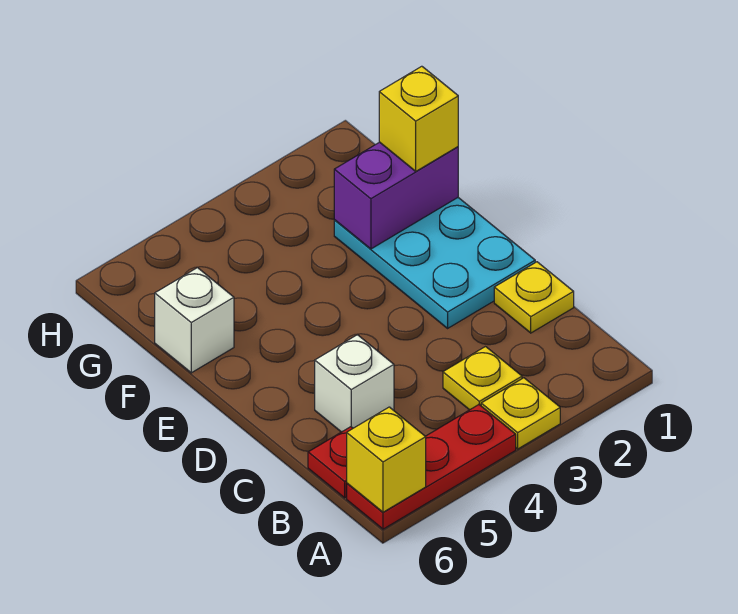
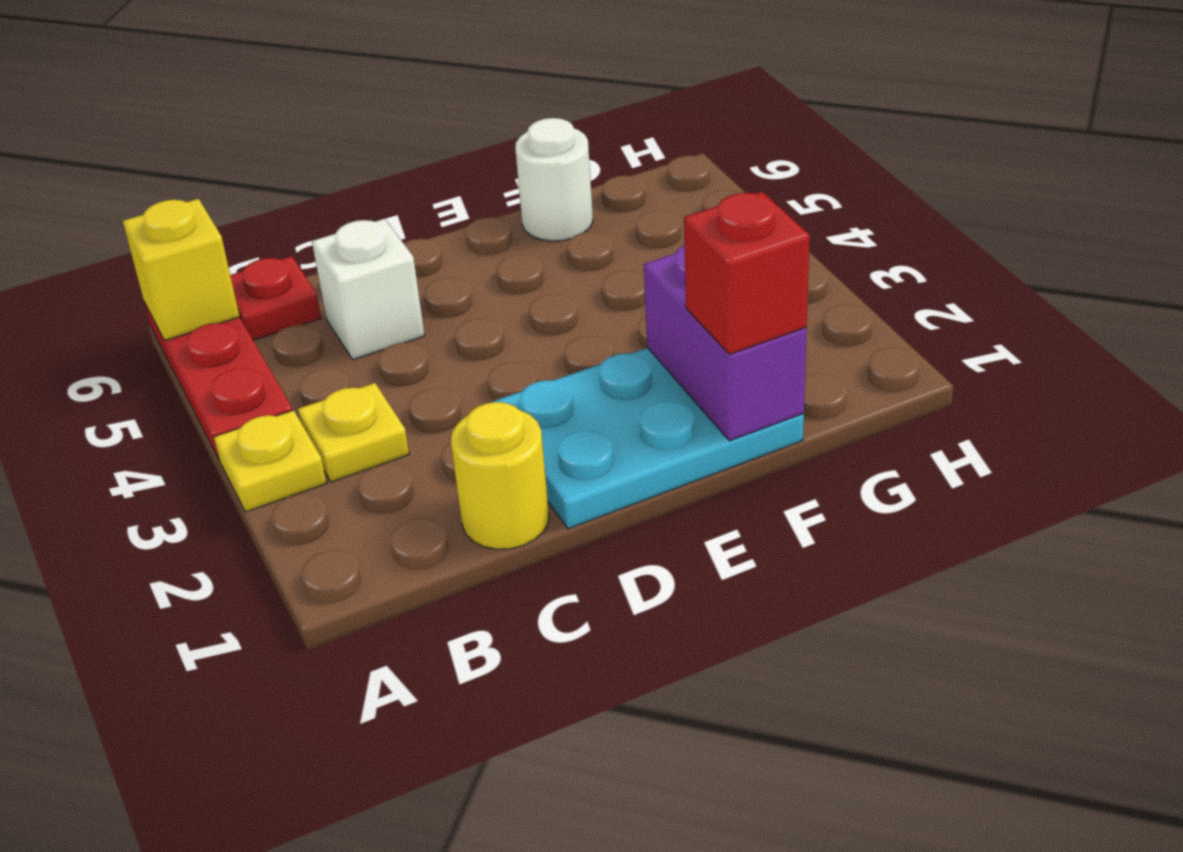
yellow plate C1 level 1 -> yellow round brick C1 level 1
yellow brick F1 level 3 -> red brick F1 level 3
white brick F6 level 1 -> white round brick F6 level 1

